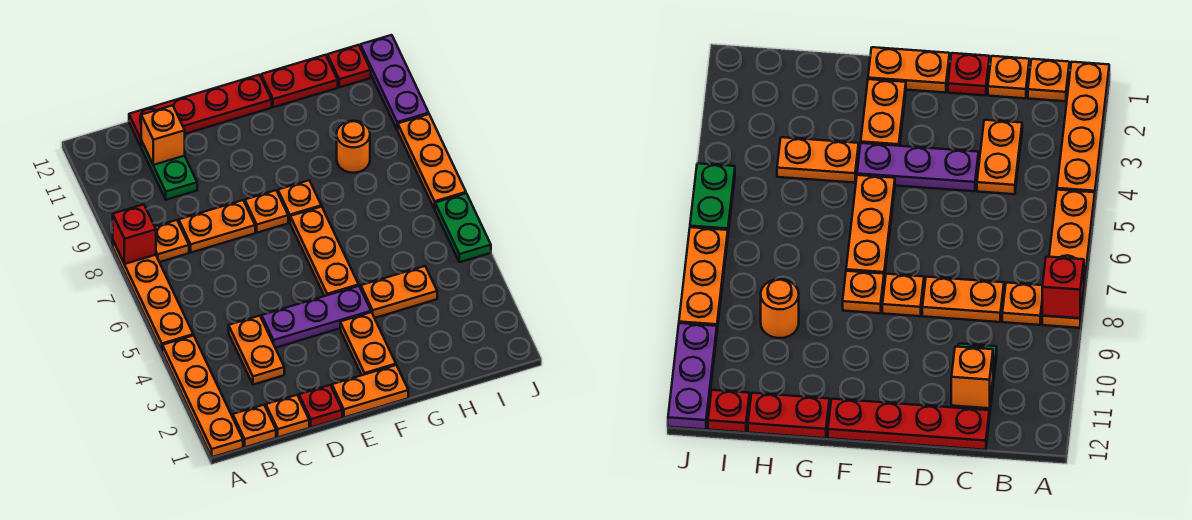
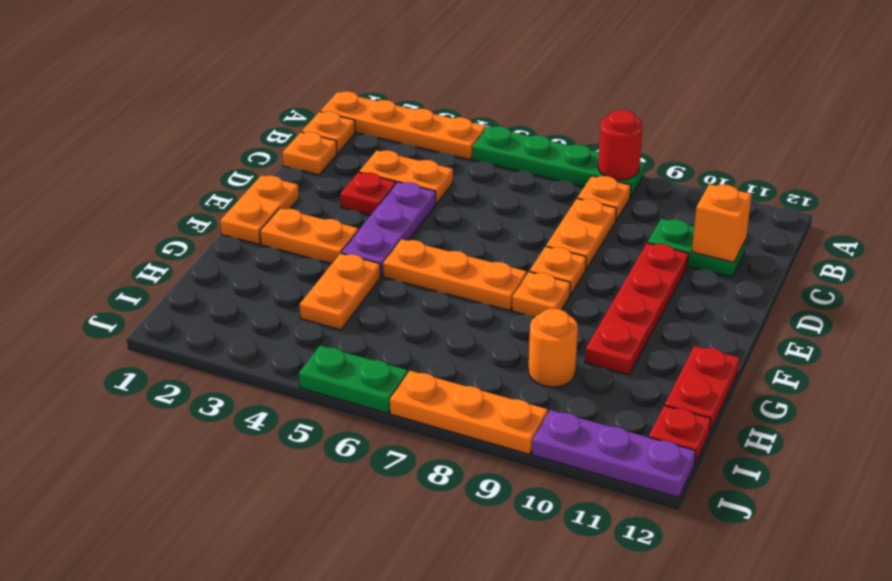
orange plate A5:A8 level 1 -> green plate A5:A8 level 1
red brick A8 level 2 -> red round brick A8 level 2
red plate C12:F12 level 1 -> red plate D10:G10 level 1
red plate D1 level 1 -> red plate D3 level 1

